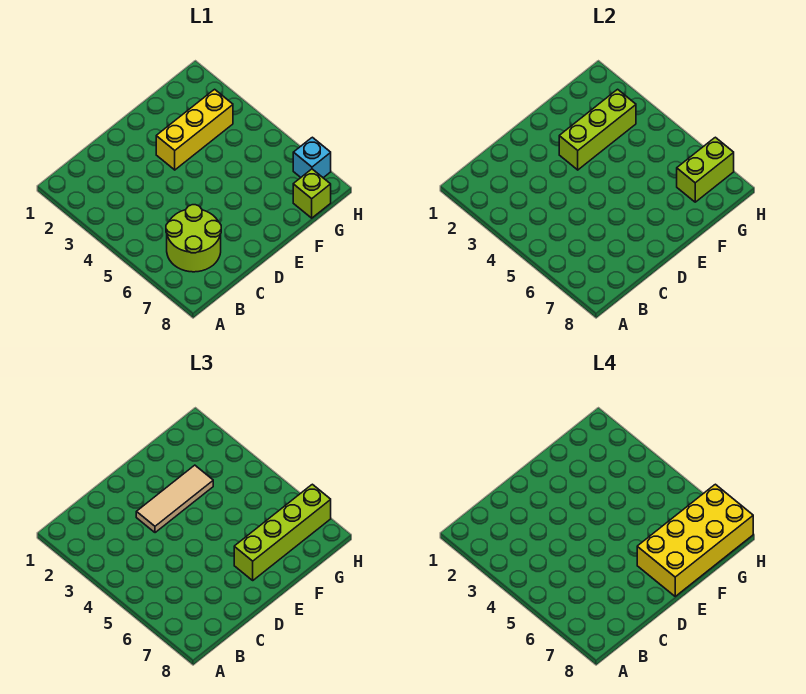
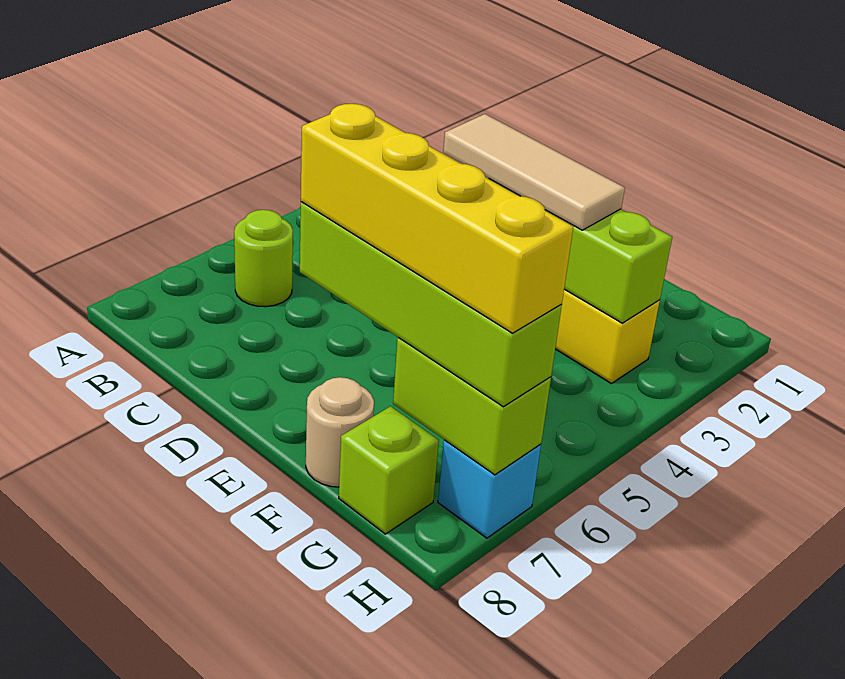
lime round brick B6:C7 level 1 -> lime round brick B6 level 1
yellow brick E7:H8 level 4 -> yellow brick E7:H7 level 4
none -> tan round brick F8 level 1

